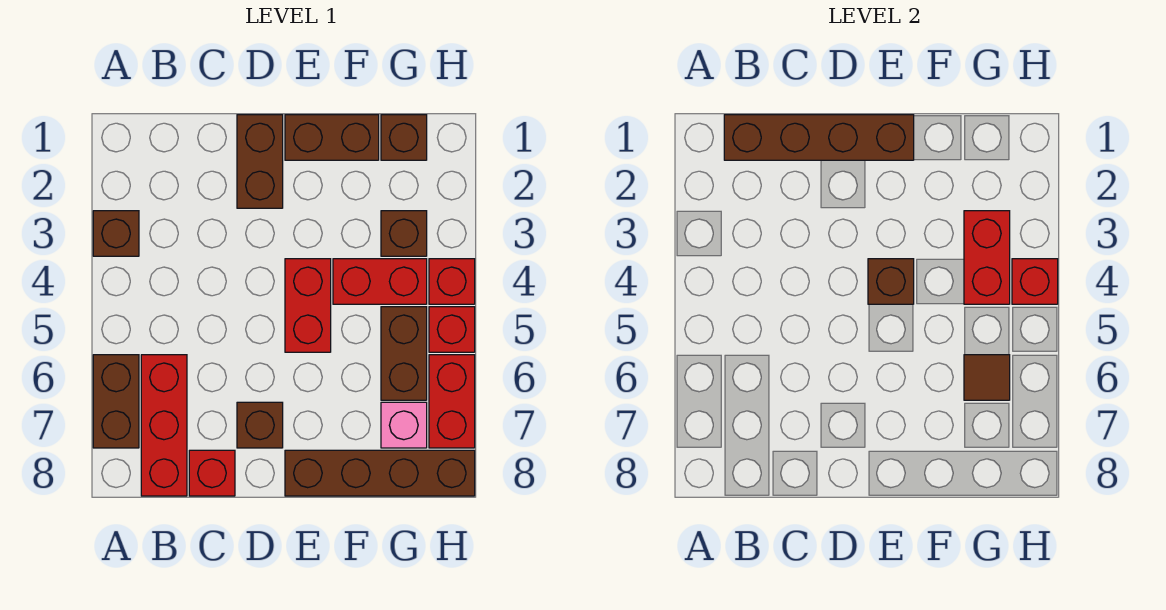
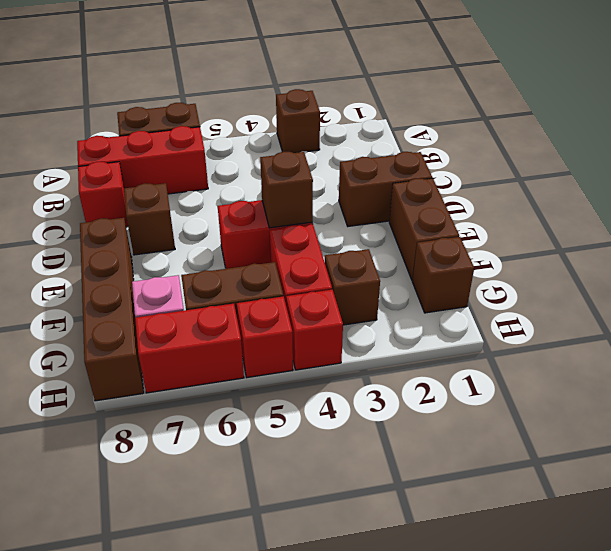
brown brick B1:E1 level 2 -> none
red brick G3:G4 level 2 -> none
brown tile G6 level 2 -> none
red brick H4 level 2 -> none

